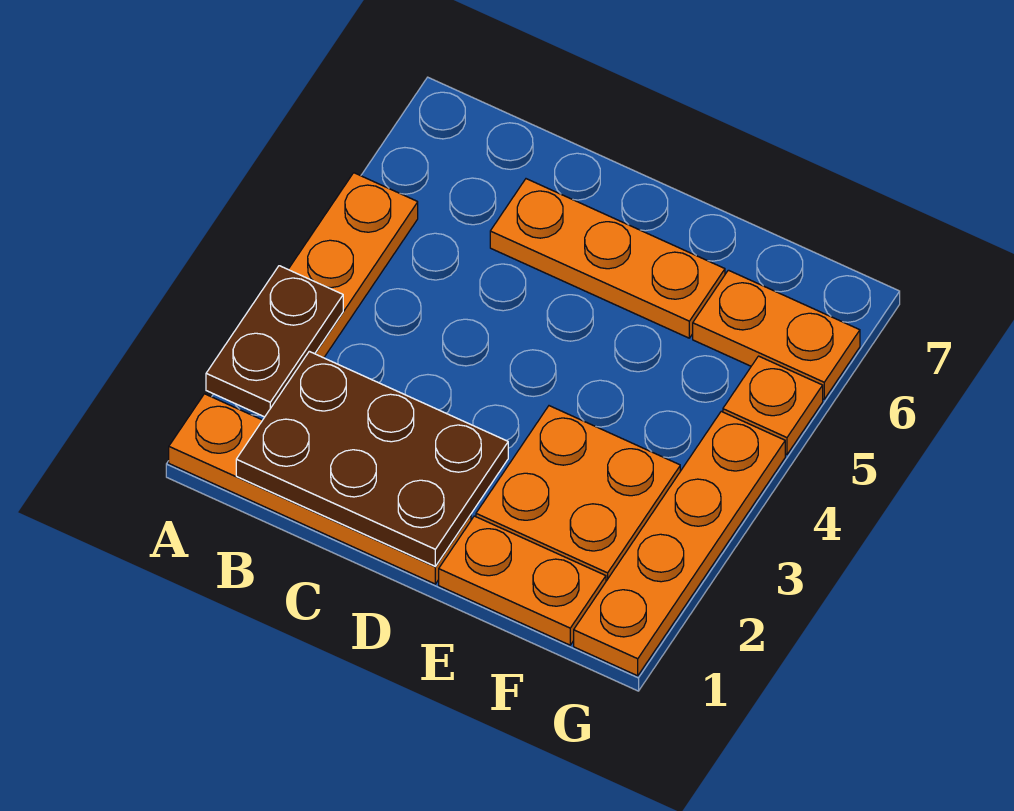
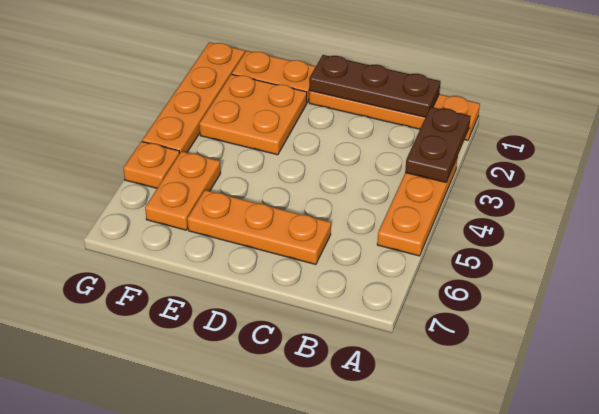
brown plate B1:D2 level 2 -> brown plate B1:D1 level 2
orange plate F6:G6 level 1 -> orange plate F5:F6 level 1

